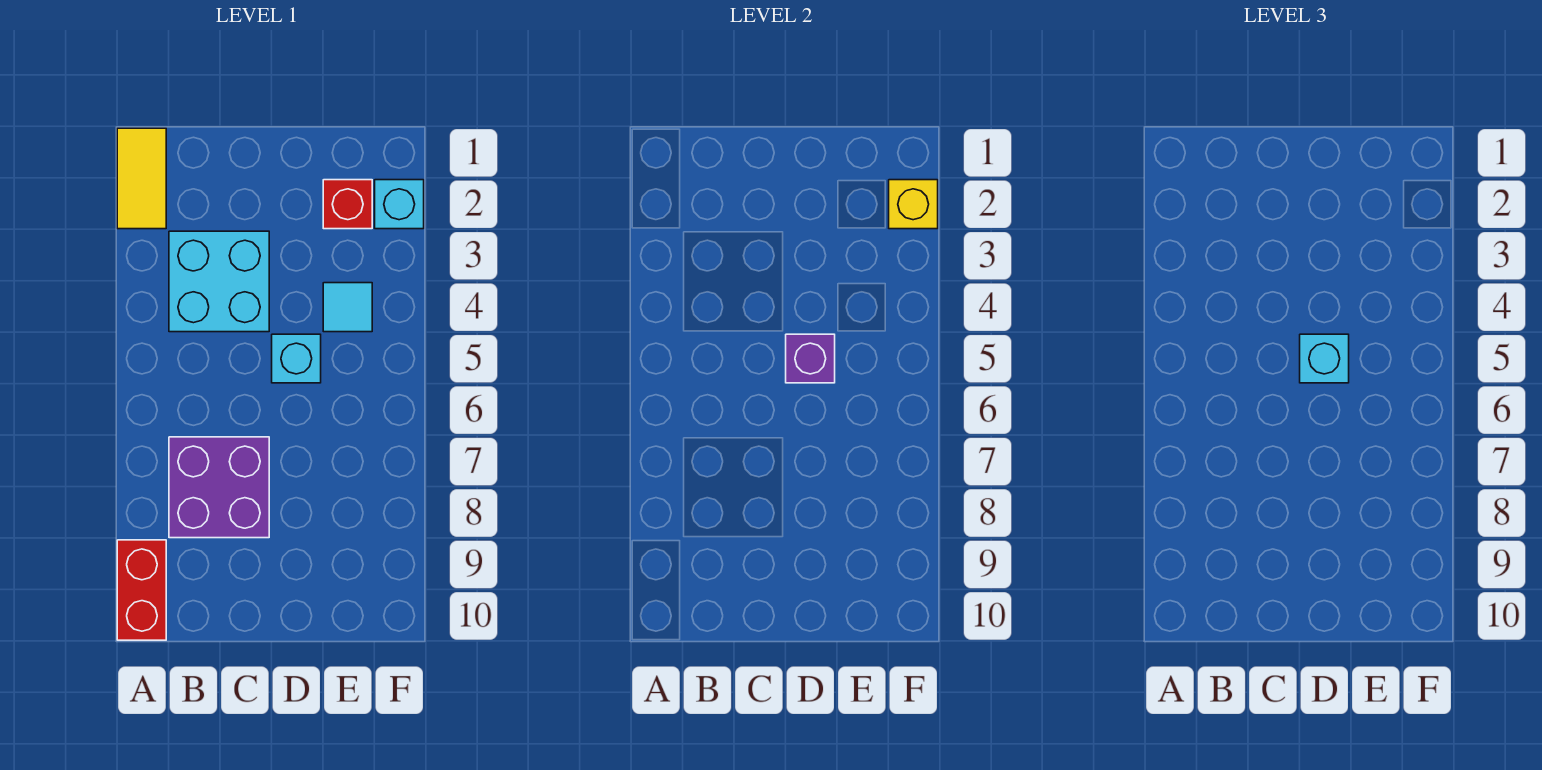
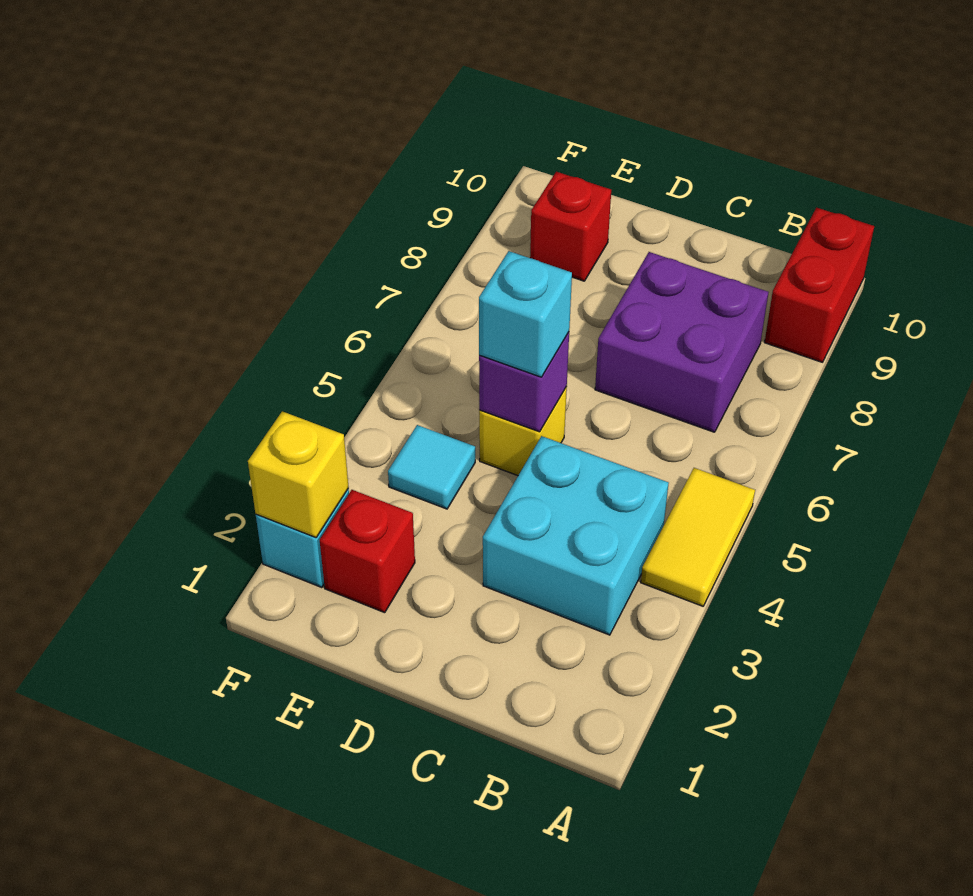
yellow tile A1:A2 level 1 -> yellow tile A4:A5 level 1
cyan brick D5 level 1 -> yellow brick D5 level 1
none -> red brick E9 level 1

